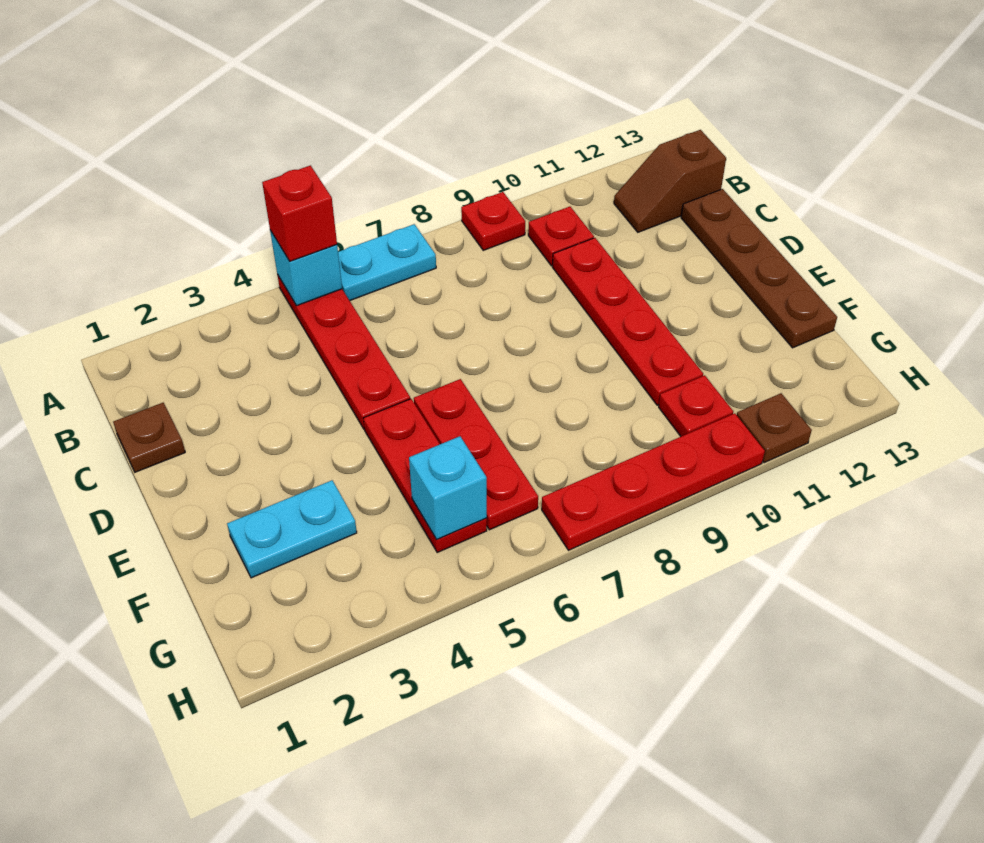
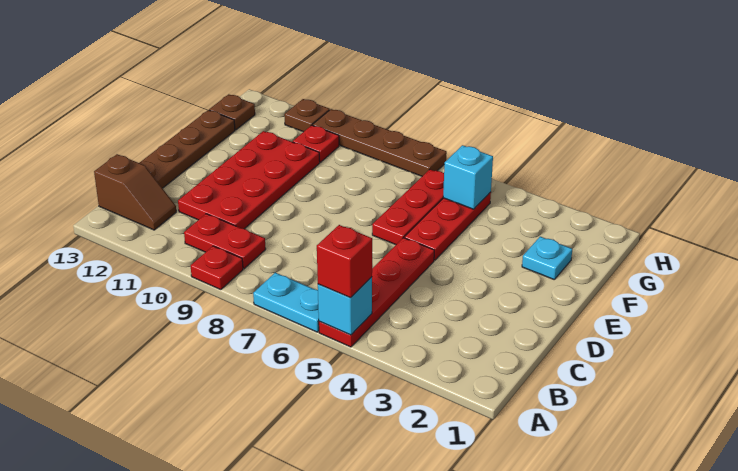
red plate B10 level 1 -> red plate B9:B10 level 1
brown plate C1 level 1 -> brown plate G13 level 1
red plate C10:F10 level 1 -> red plate C10:F11 level 1
cyan plate F2:F3 level 1 -> cyan plate F2 level 1
red plate H7:H10 level 1 -> brown plate H7:H10 level 1

